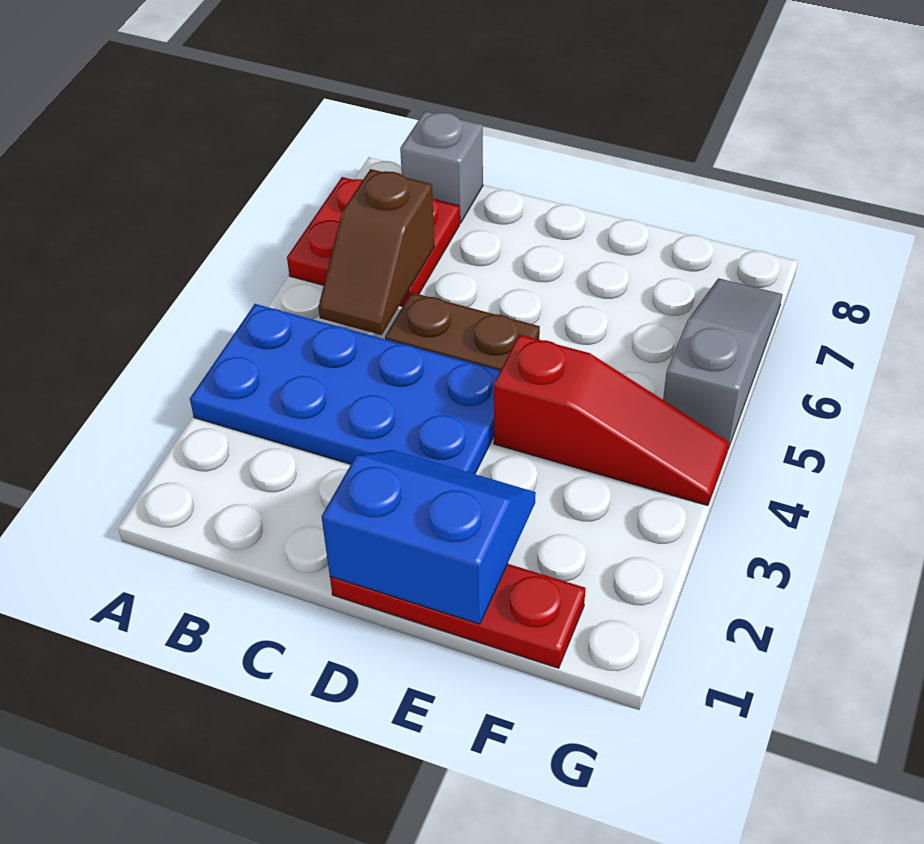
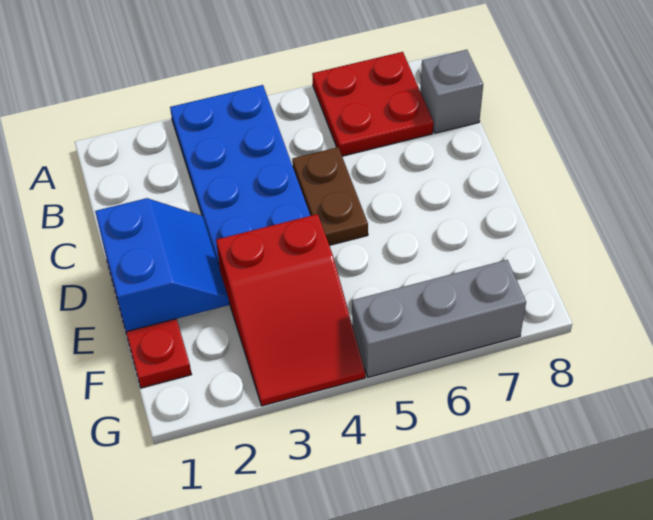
brown slope B5:B6 level 2 top 6 -> none
red slope E4:G4 level 1 top E -> red slope E3:G4 level 1 top E
grey slope G5:G7 level 1 top 5 -> grey brick G5:G7 level 1

